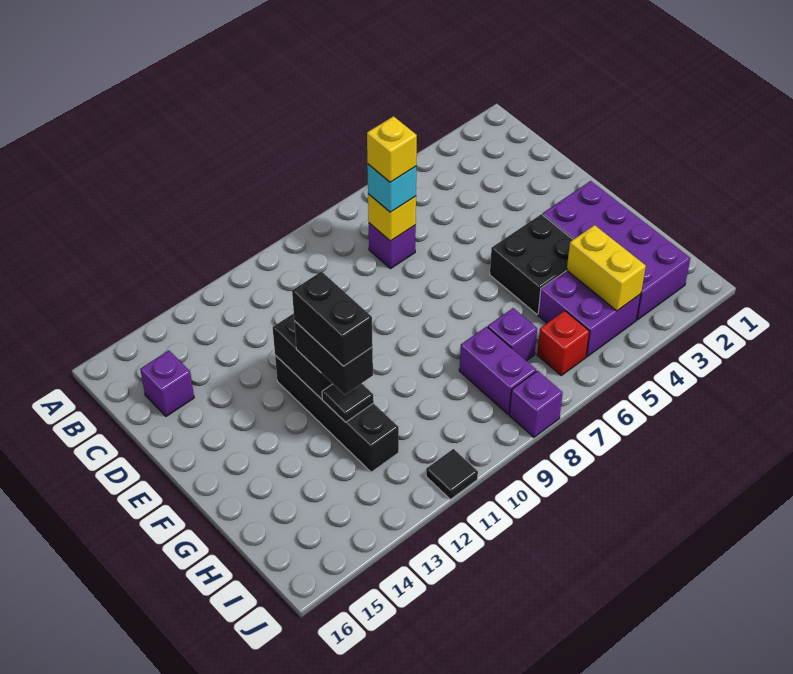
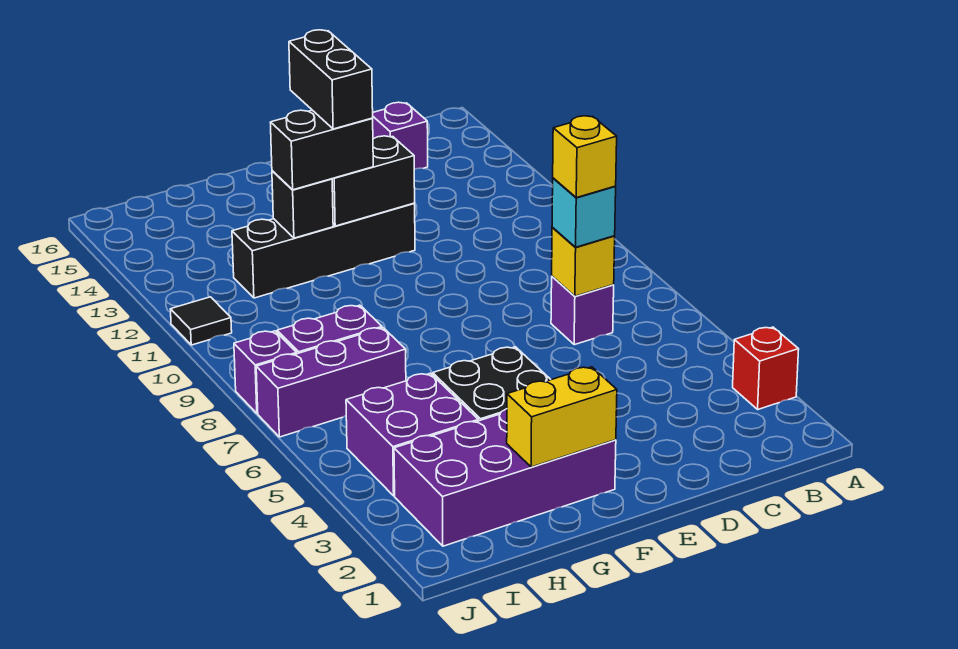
black brick F12:G12 level 4 -> black brick F12:F13 level 4
black tile G12 level 2 -> black brick G12 level 2
yellow brick H4:I4 level 2 -> yellow brick F2:G2 level 2
purple brick H7 level 1 -> purple brick H7:J7 level 1
red brick I6 level 1 -> red brick A3 level 1

